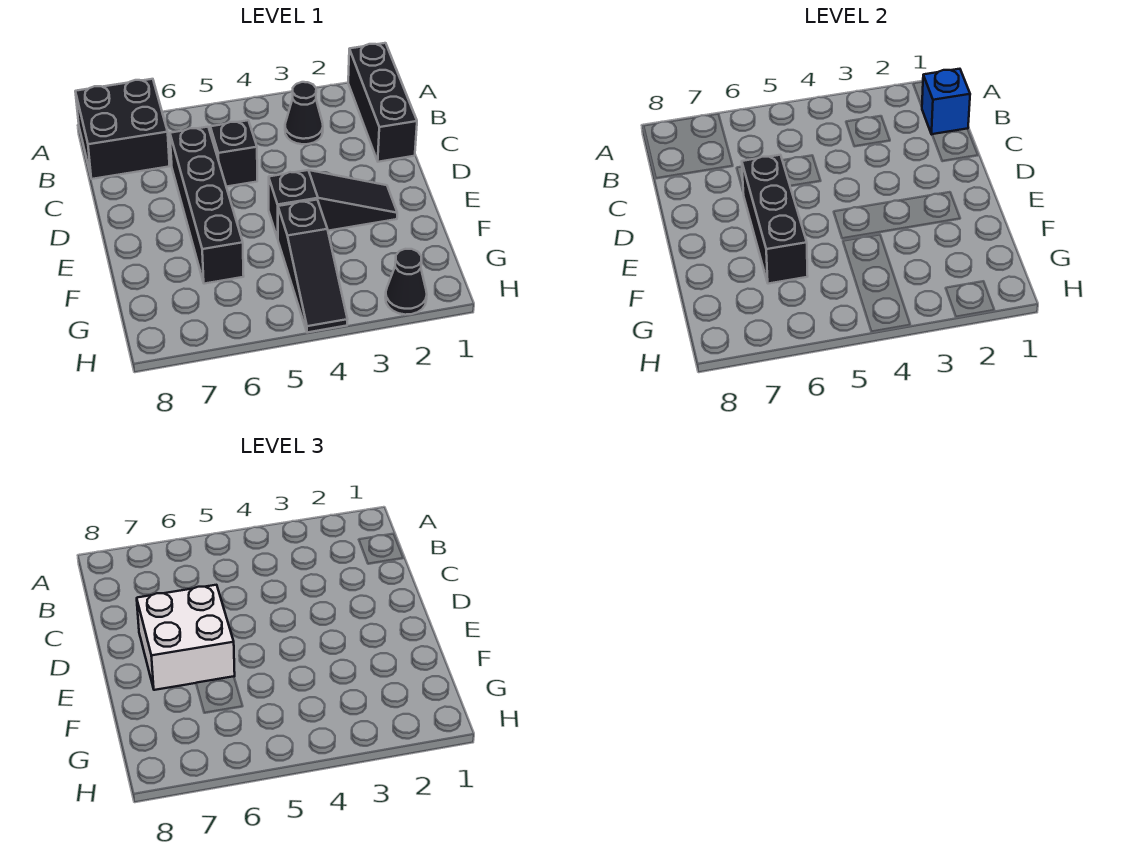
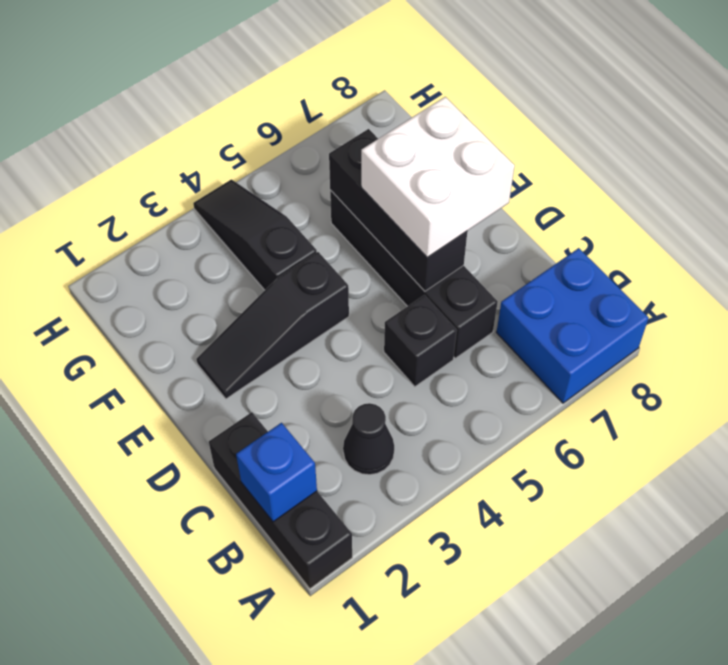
black brick A7:B8 level 1 -> blue brick A7:B8 level 1
black cone H2 level 1 -> none

